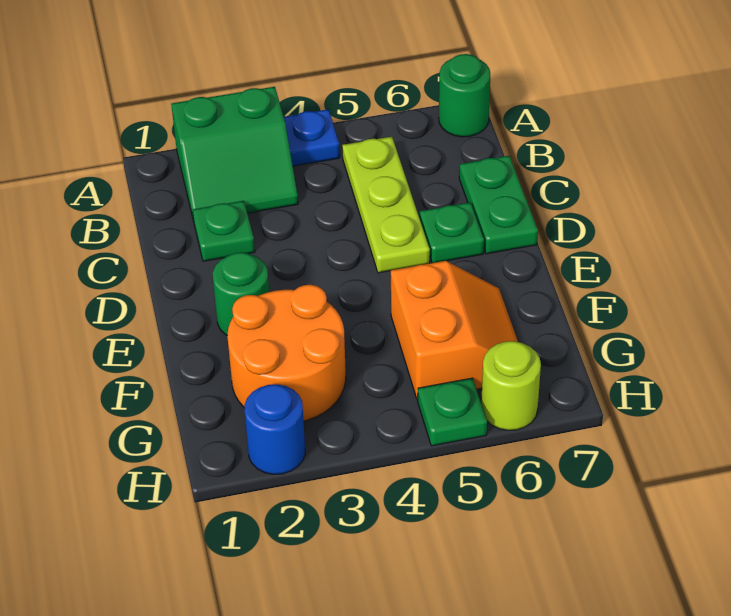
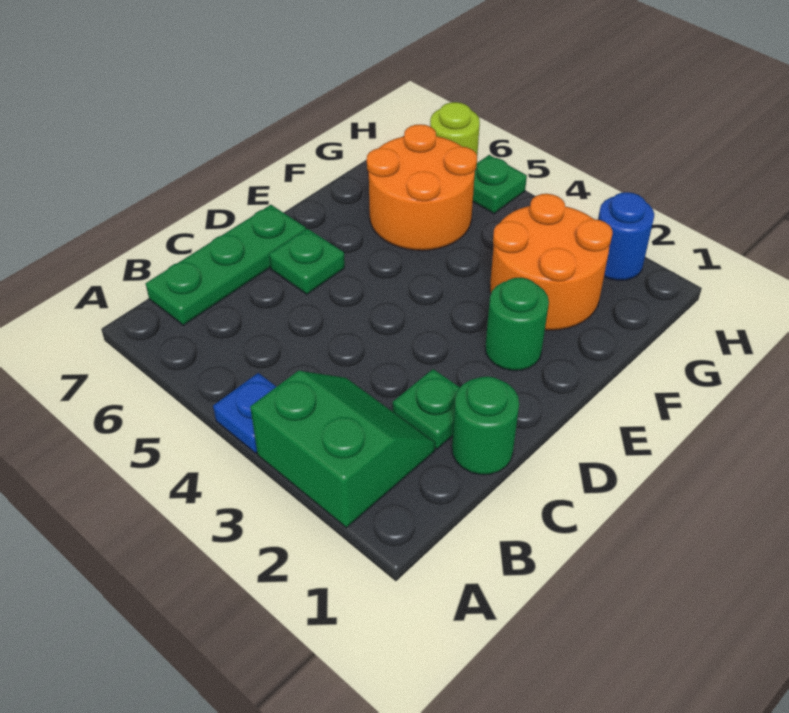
green round brick A7 level 1 -> green round brick C1 level 1
lime plate B5:D5 level 1 -> none
green plate C7:D7 level 1 -> green plate B7:D7 level 1
orange slope F5:G6 level 1 top 5 -> orange round brick F5:G6 level 1

